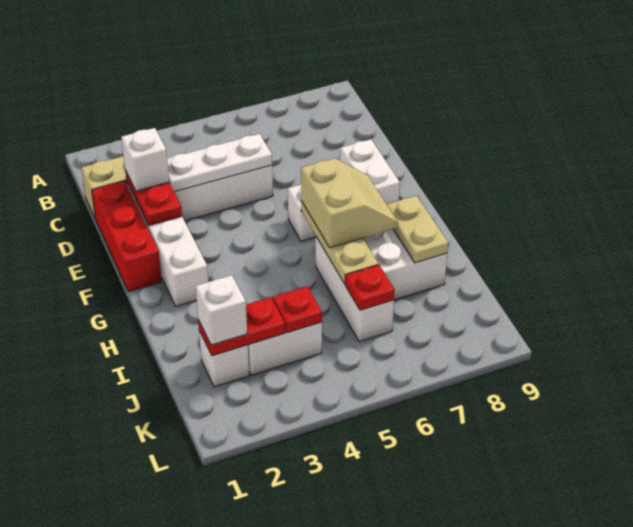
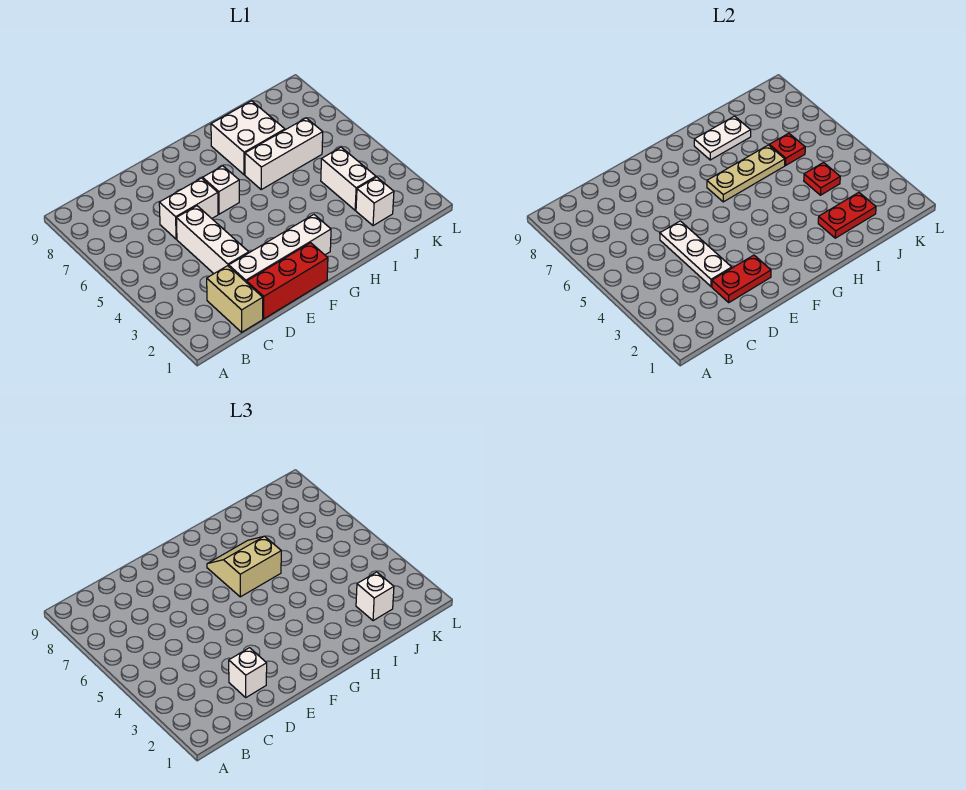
white brick E8:F8 level 1 -> white brick D6:E6 level 1
tan plate H8:I8 level 2 -> white plate H8:I8 level 2
red plate J2:J3 level 2 -> red plate I2:J2 level 2

